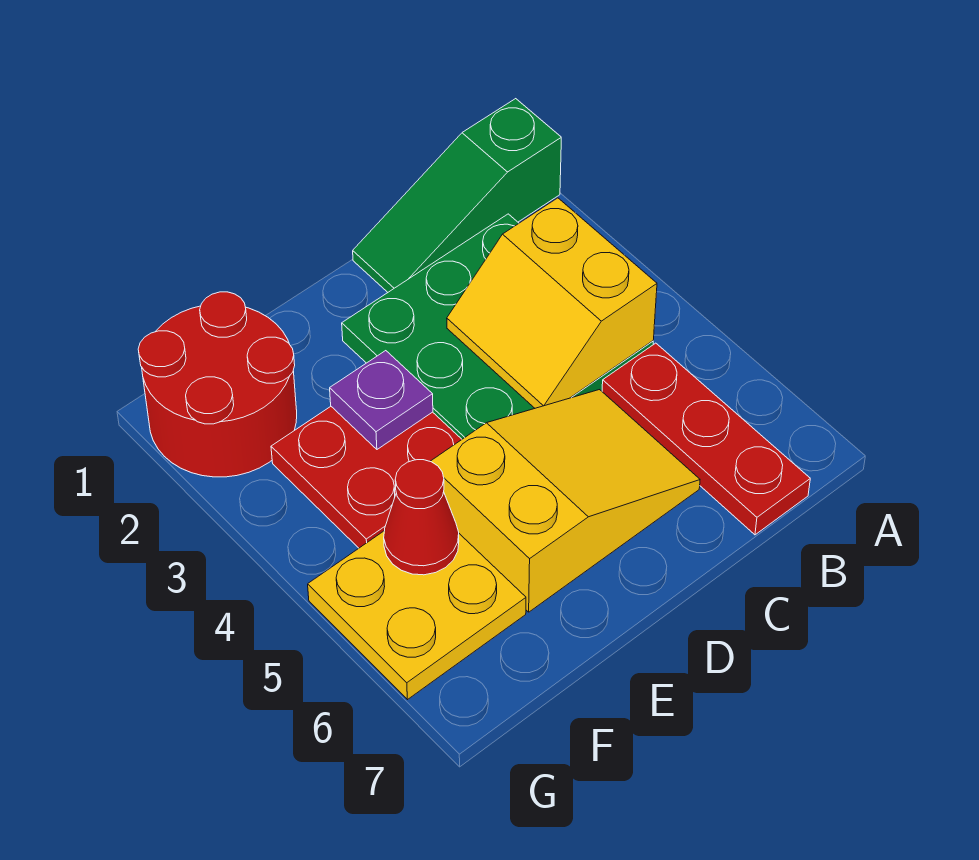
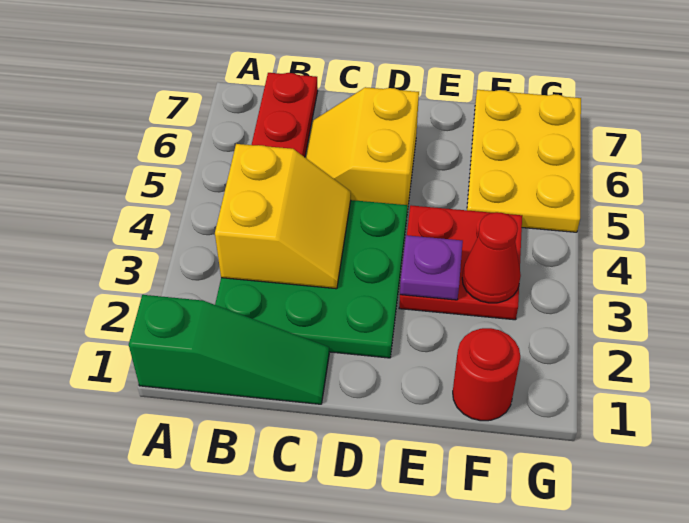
yellow slope C5:E6 level 1 top E -> yellow slope C5:D6 level 1 top D
red round brick F1:G2 level 1 -> red round brick F1 level 1
yellow plate F5:G6 level 1 -> yellow plate F5:G7 level 1
red cone F5 level 2 -> red cone F3 level 2

